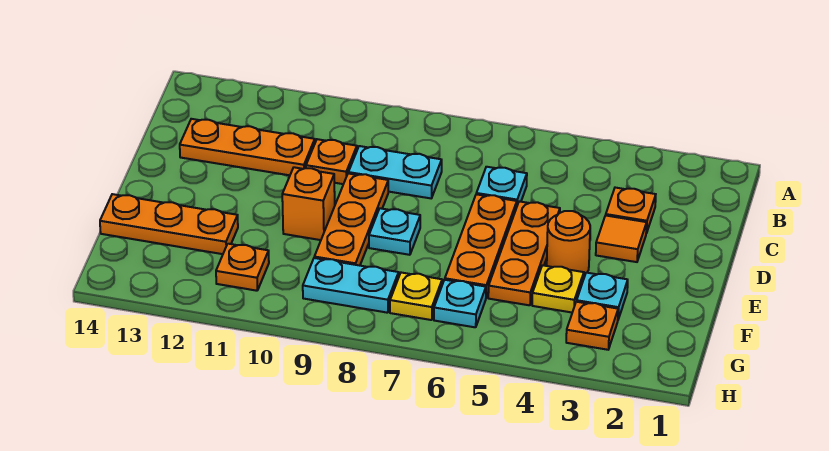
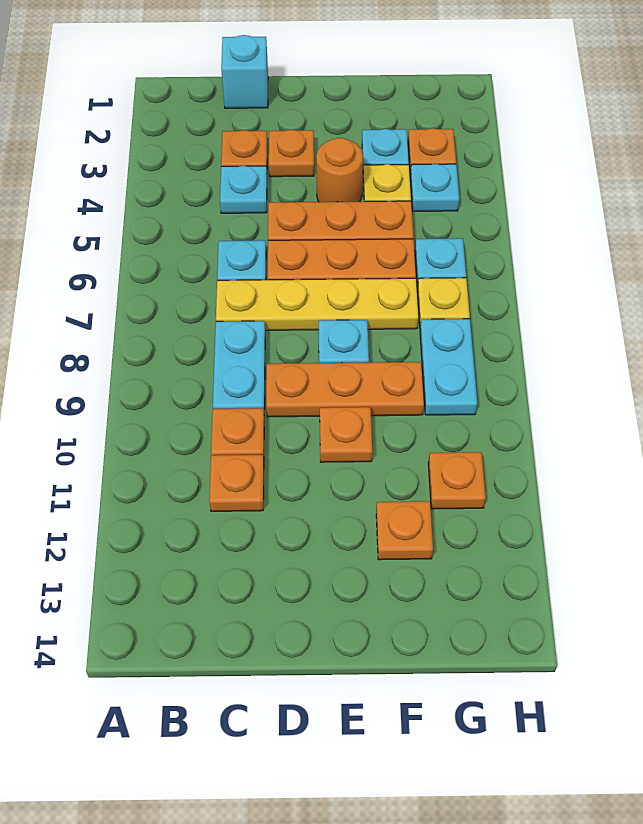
none -> cyan brick C1 level 1
none -> cyan plate C4 level 1
none -> yellow plate C7:F7 level 1
orange plate C11:C13 level 1 -> orange plate C11 level 1
orange tile D3 level 1 -> orange plate D3 level 1
orange brick E10 level 1 -> orange plate E10 level 1
orange plate F12:F14 level 1 -> orange plate F12 level 1
none -> cyan plate G4 level 1

